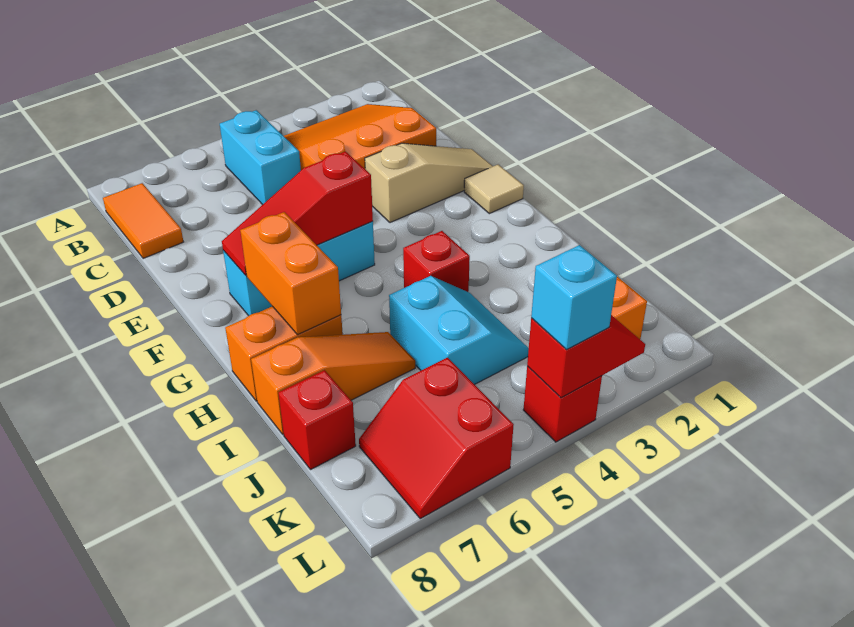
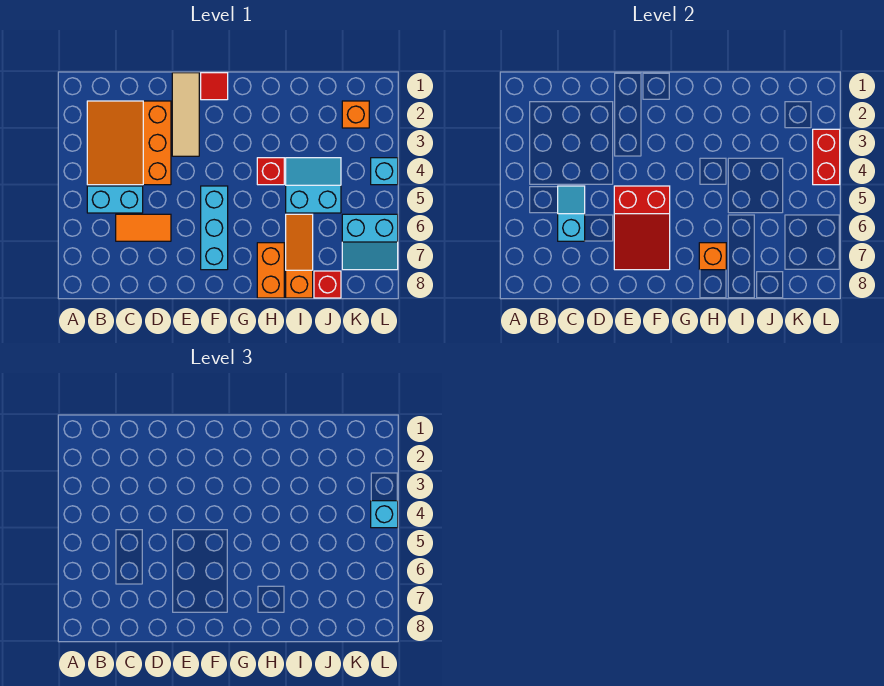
orange tile B8:C8 level 1 -> orange tile C6:D6 level 1
none -> cyan slope C5:C6 level 2 top 6
tan slope E1:E3 level 1 top 3 -> tan tile E1:E3 level 1
tan tile F1 level 1 -> red tile F1 level 1
red slope F5:F7 level 2 top 5 -> red slope E5:F7 level 2 top 5
orange brick G7:H7 level 2 -> orange brick H7 level 2
red slope K6:L7 level 1 top 6 -> cyan slope K6:L7 level 1 top 6
red slope L3:L4 level 2 top 4 -> red brick L3:L4 level 2
red brick L4 level 1 -> cyan brick L4 level 1

